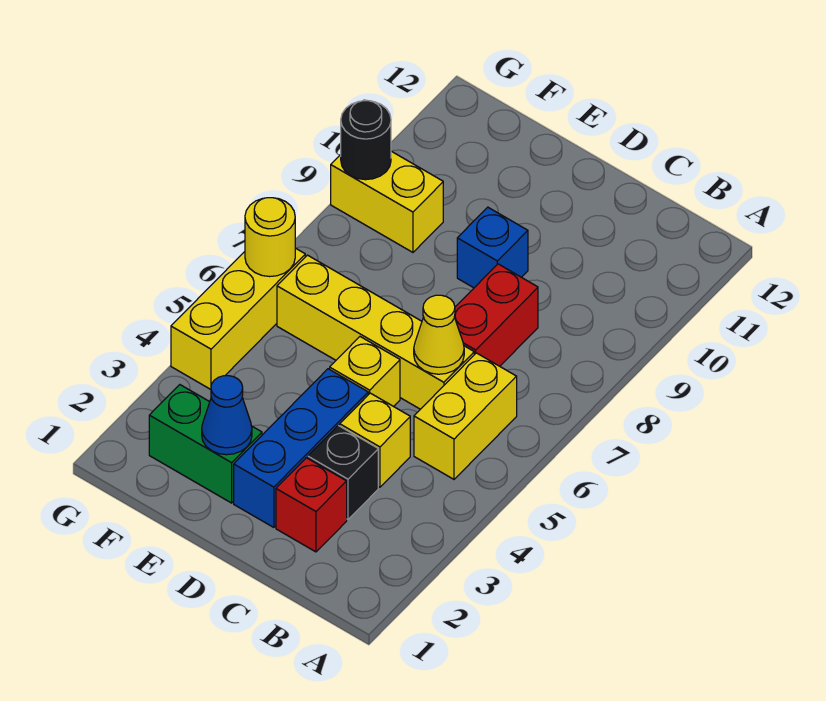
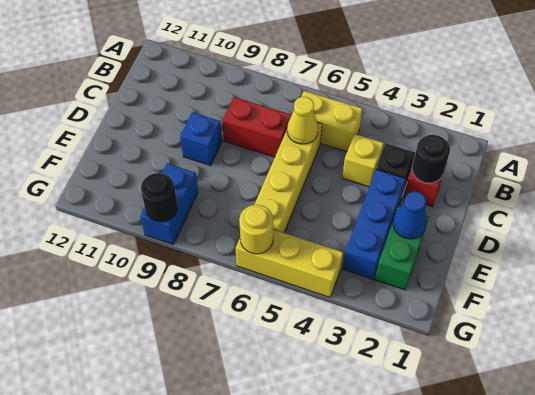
none -> black round brick C2 level 2
blue brick D2:D4 level 1 -> blue brick D3:F3 level 1
yellow brick D5 level 1 -> none
yellow brick F9:G9 level 1 -> blue brick F9:G9 level 1

